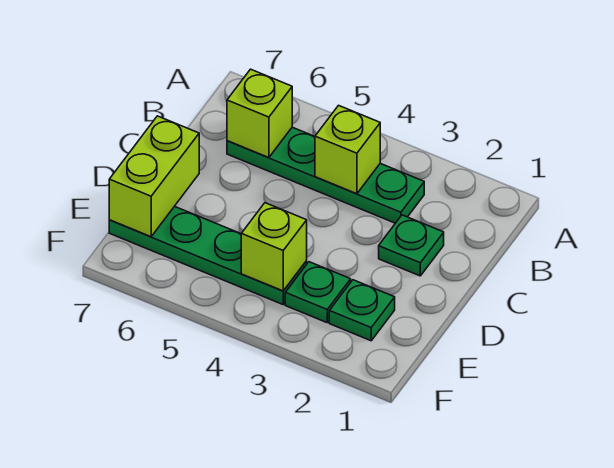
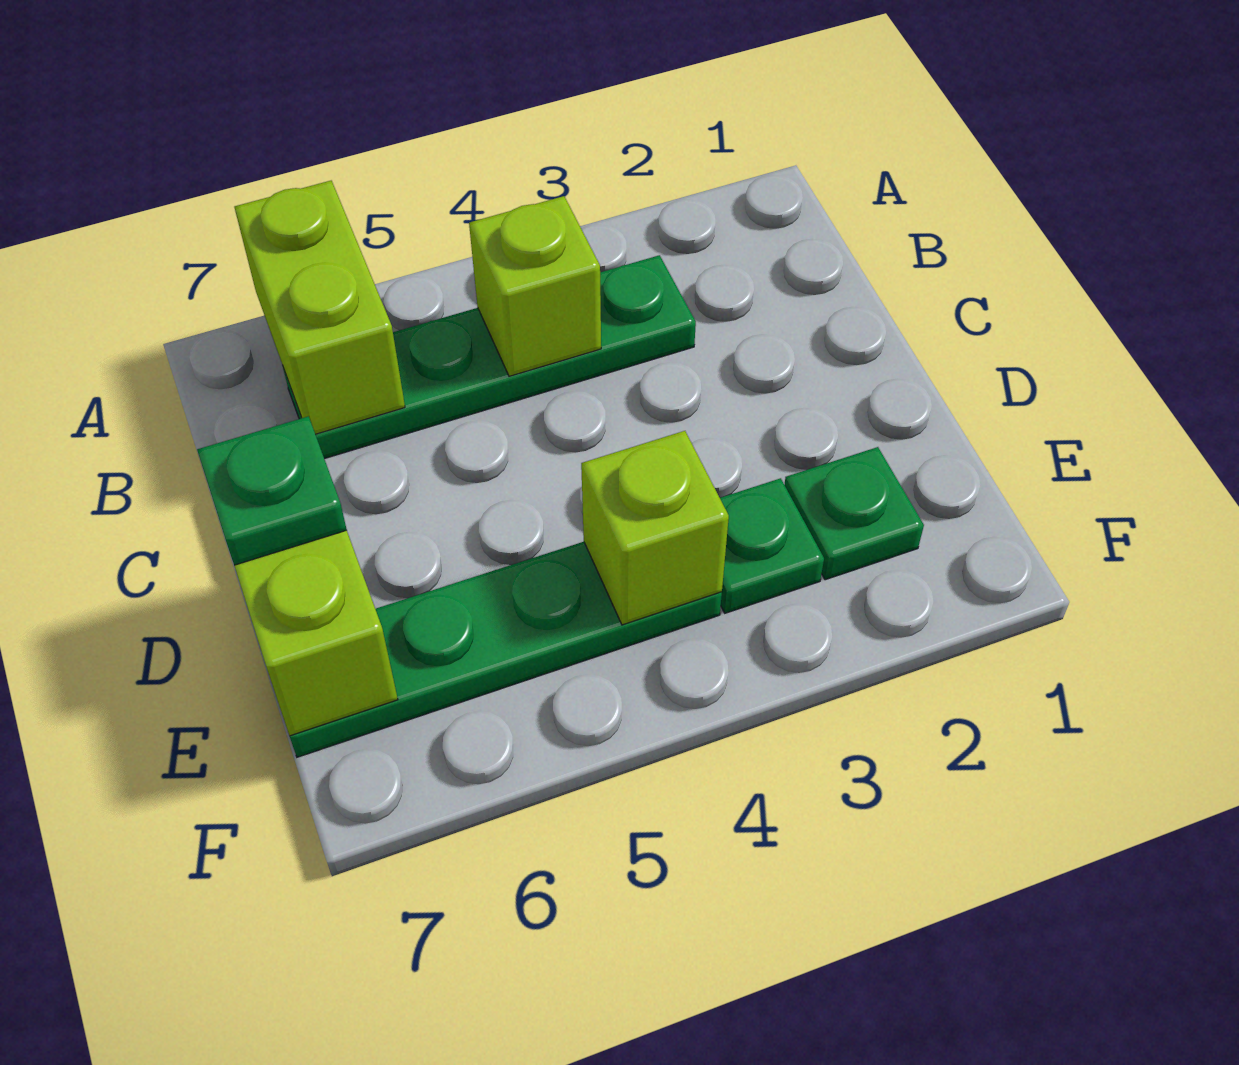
lime brick B6 level 2 -> lime brick A6:B6 level 2
green plate C2 level 1 -> green plate D7 level 3

